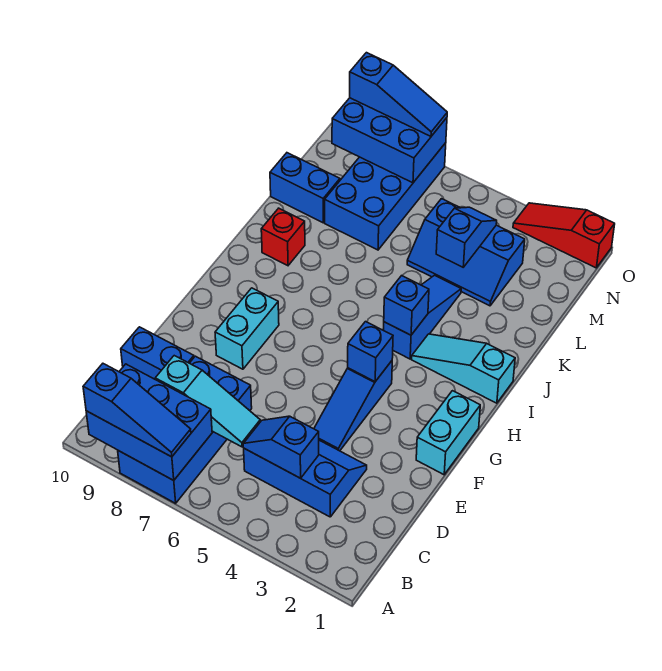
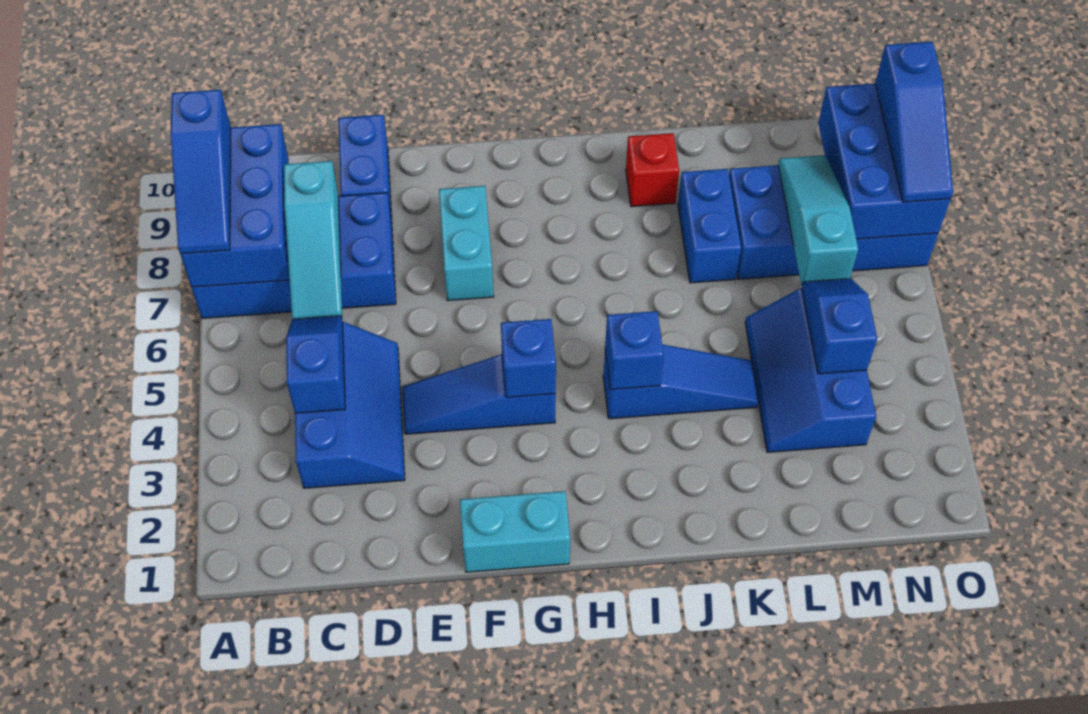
cyan brick F8:G8 level 1 -> cyan brick F7:F8 level 1
cyan slope I1:I3 level 1 top 1 -> cyan slope M6:M8 level 2 top 6
blue slope L4:M4 level 2 top L -> blue slope M4:M5 level 2 top 4
blue brick L9:L10 level 1 -> blue brick K7:K8 level 1
red slope O1:O3 level 1 top 1 -> none

